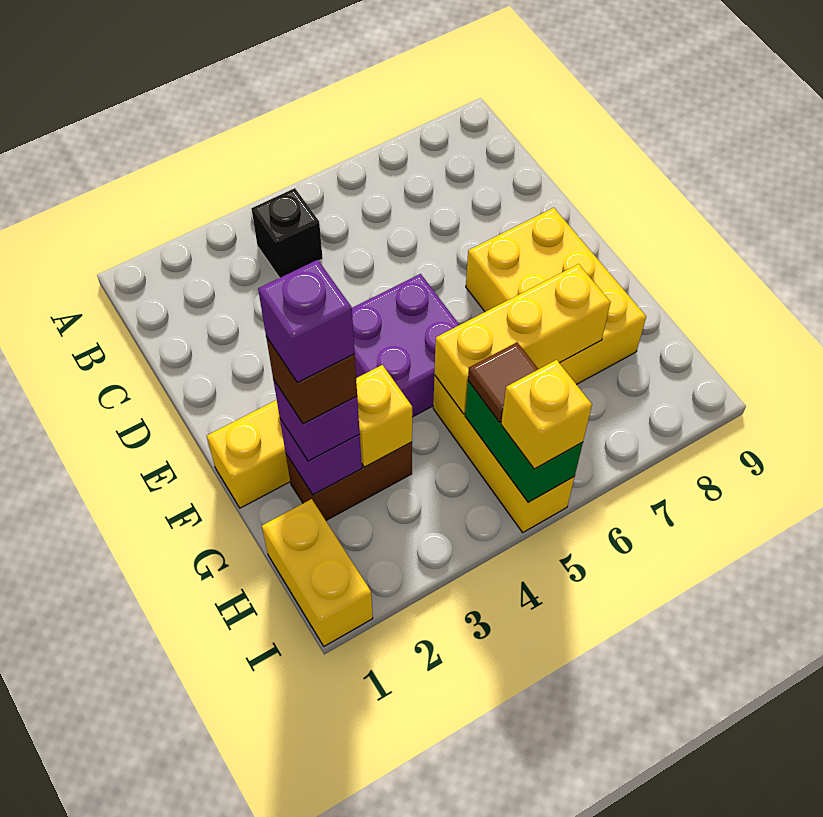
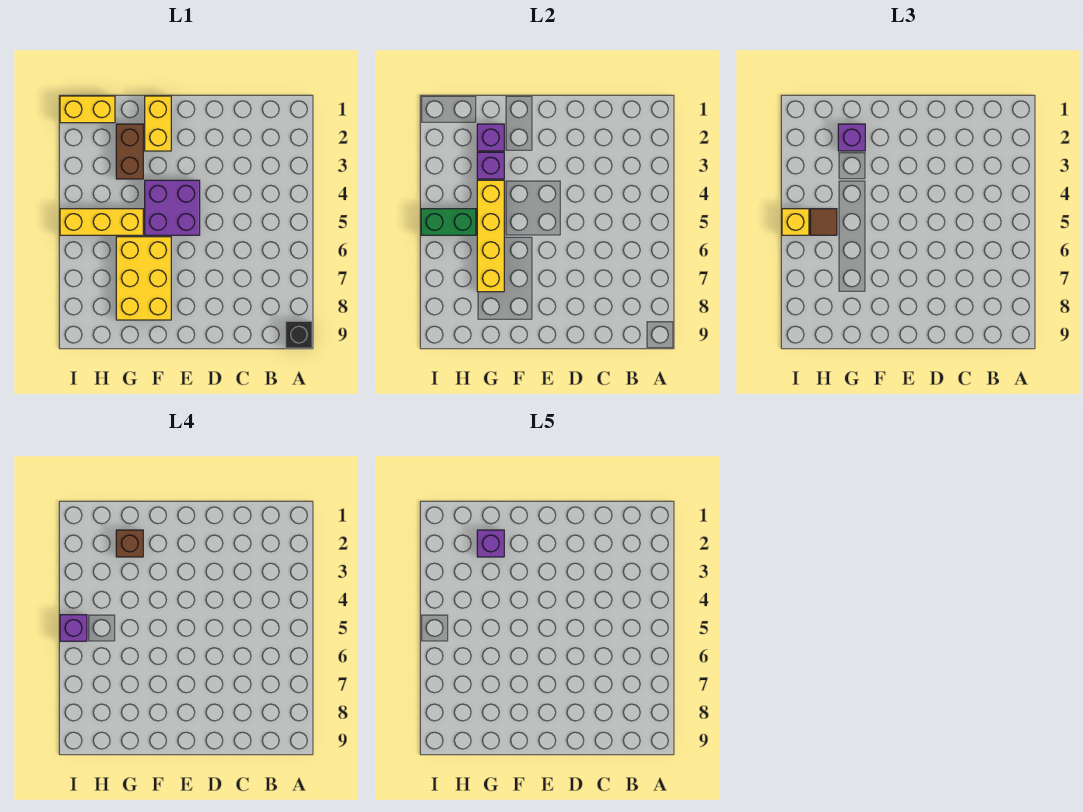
black brick B4 level 1 -> black brick A9 level 1
yellow brick E7:G8 level 1 -> yellow brick F6:G8 level 1
yellow brick G3 level 2 -> purple brick G3 level 2
yellow brick G5:G7 level 2 -> yellow brick G4:G7 level 2
none -> purple brick I5 level 4

